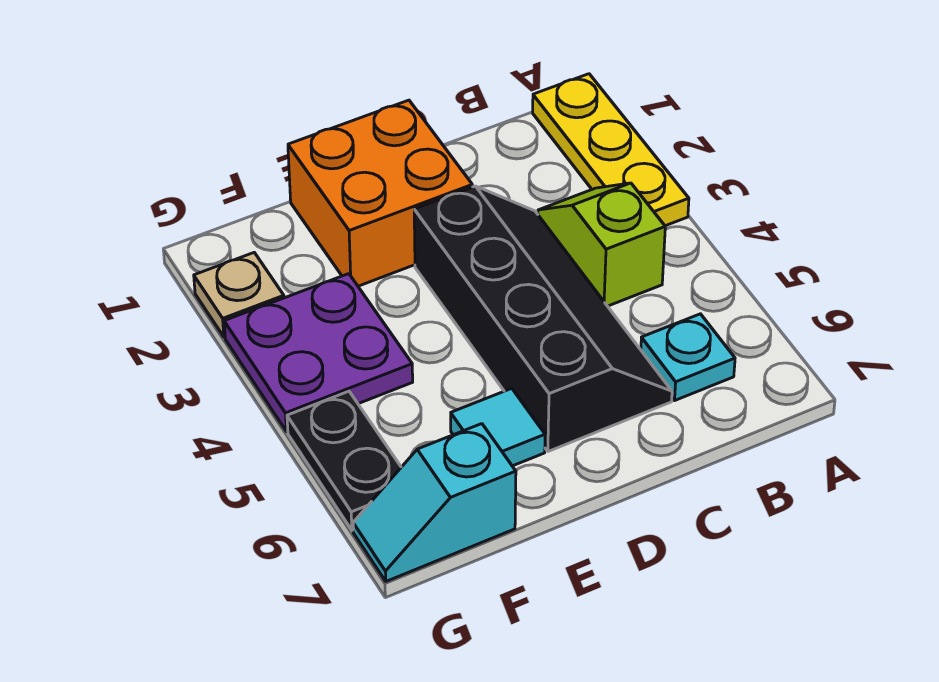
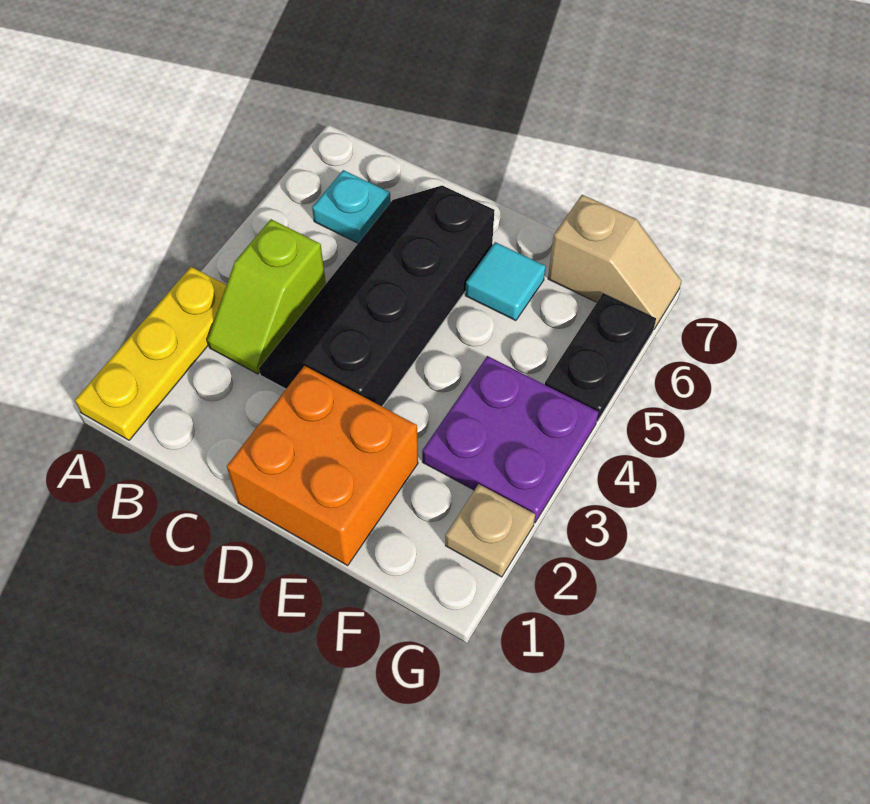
cyan slope F7:G7 level 1 top F -> tan slope F7:G7 level 1 top F

